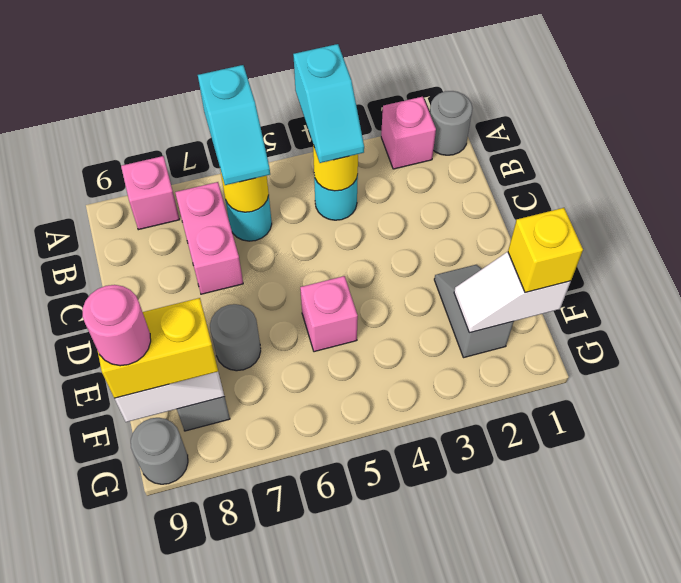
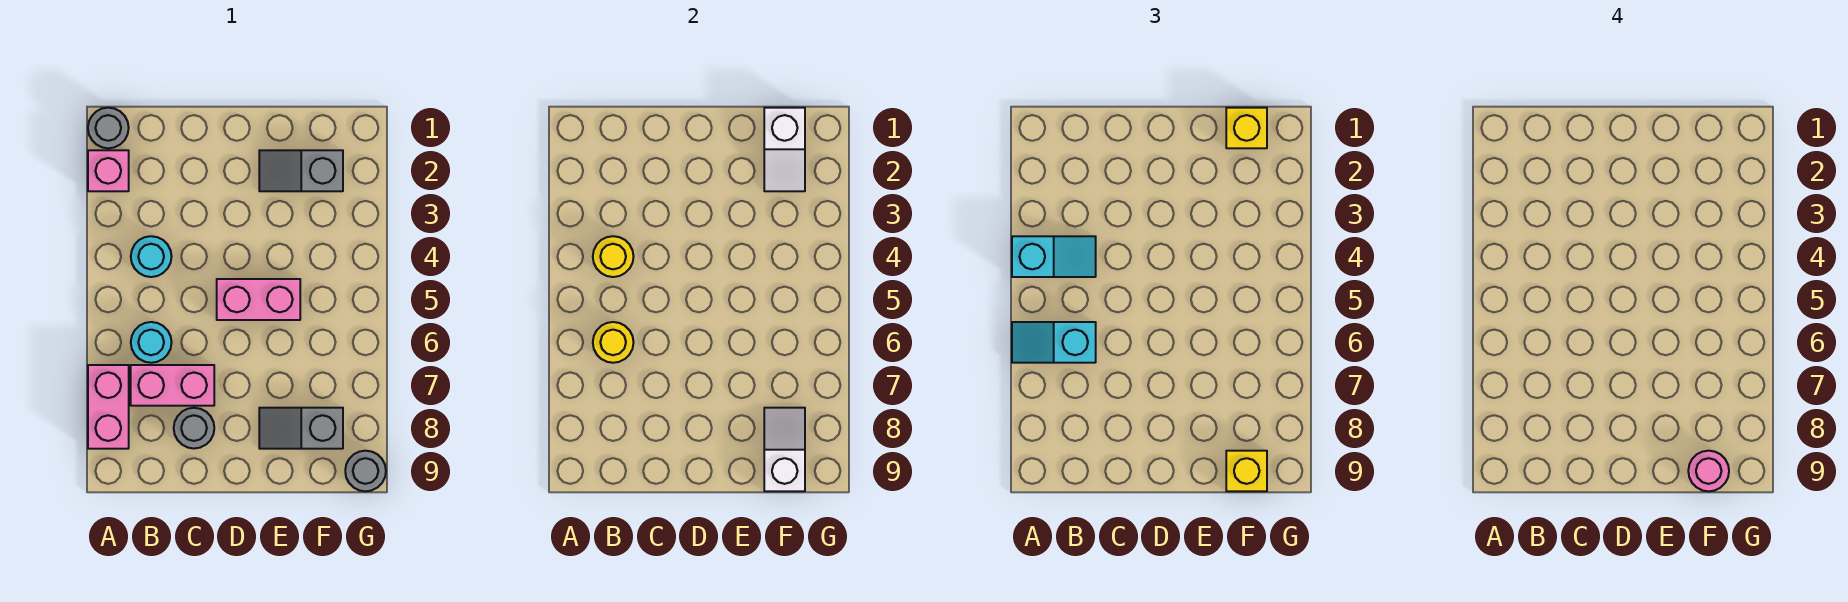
cyan slope A6:B6 level 3 top A -> cyan slope A6:B6 level 3 top B
pink brick A8 level 1 -> pink brick A7:A8 level 1
pink brick E5 level 1 -> pink brick D5:E5 level 1
grey round brick E7 level 1 -> grey round brick C8 level 1
yellow brick F8:F9 level 3 -> yellow brick F9 level 3

